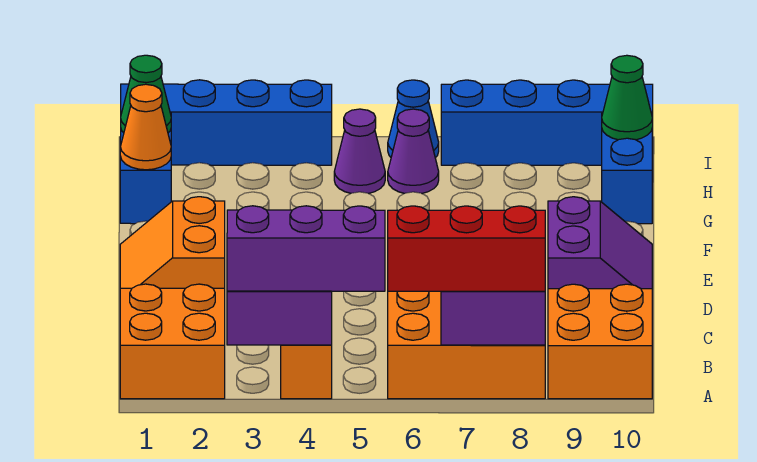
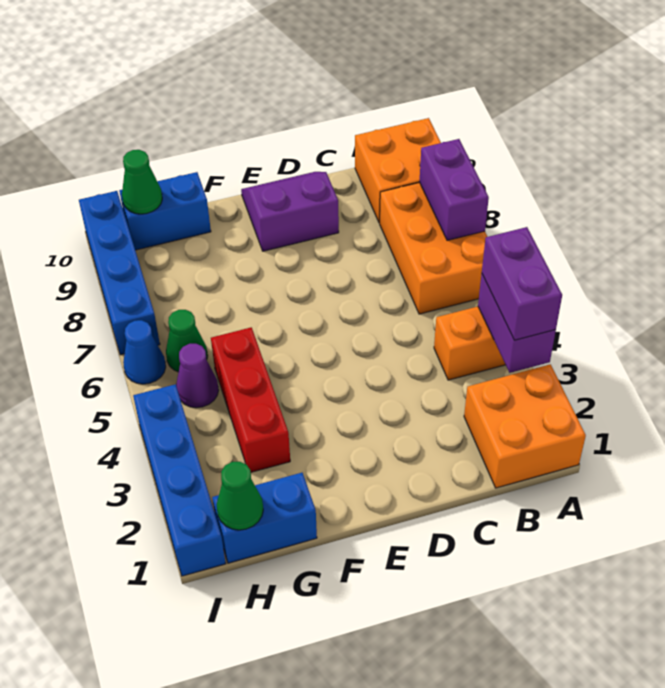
purple brick A3:A5 level 3 -> purple brick A3:A4 level 3
red brick A6:A8 level 3 -> red brick G3:G5 level 1
orange slope D1:E2 level 1 top 2 -> none
orange cone G1 level 2 -> none
purple cone H6 level 1 -> green cone H6 level 1

